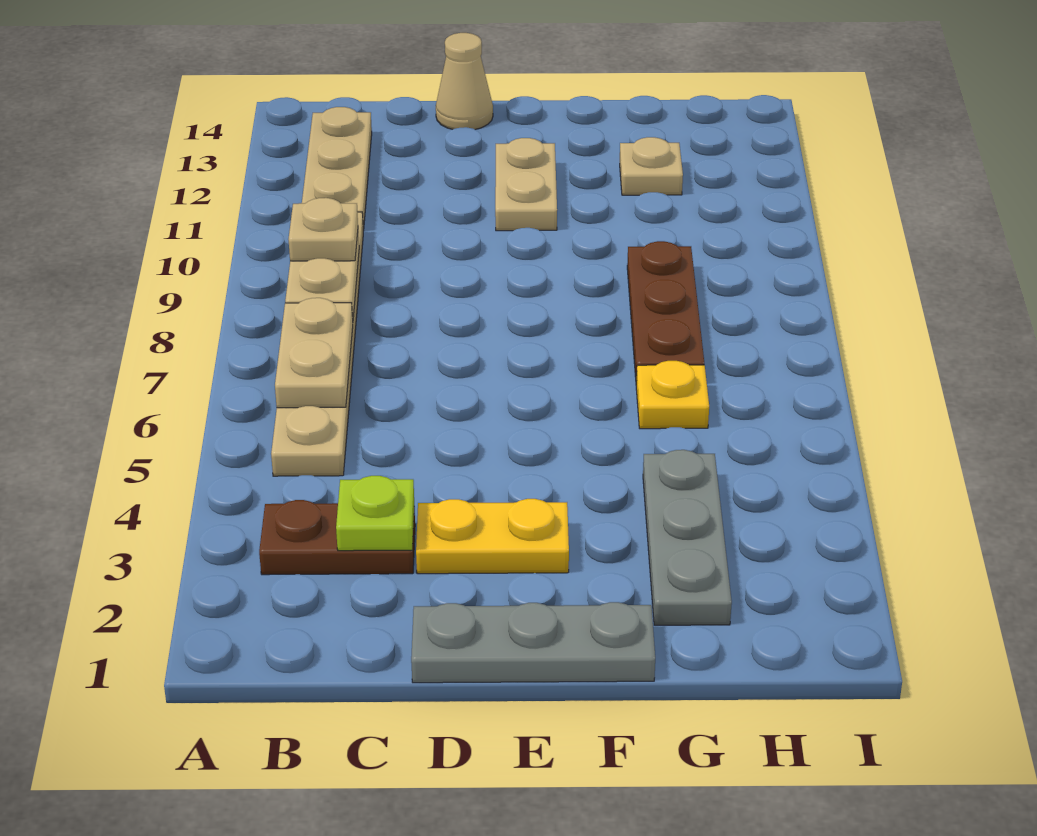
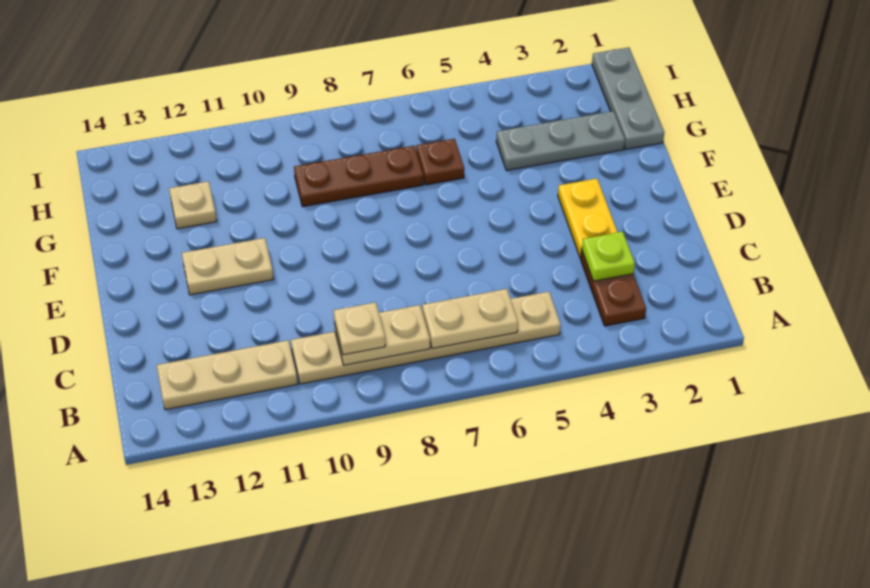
grey plate D1:F1 level 1 -> grey plate G1:I1 level 1
tan cone D14 level 1 -> none
yellow plate G6 level 1 -> brown plate G6 level 1

